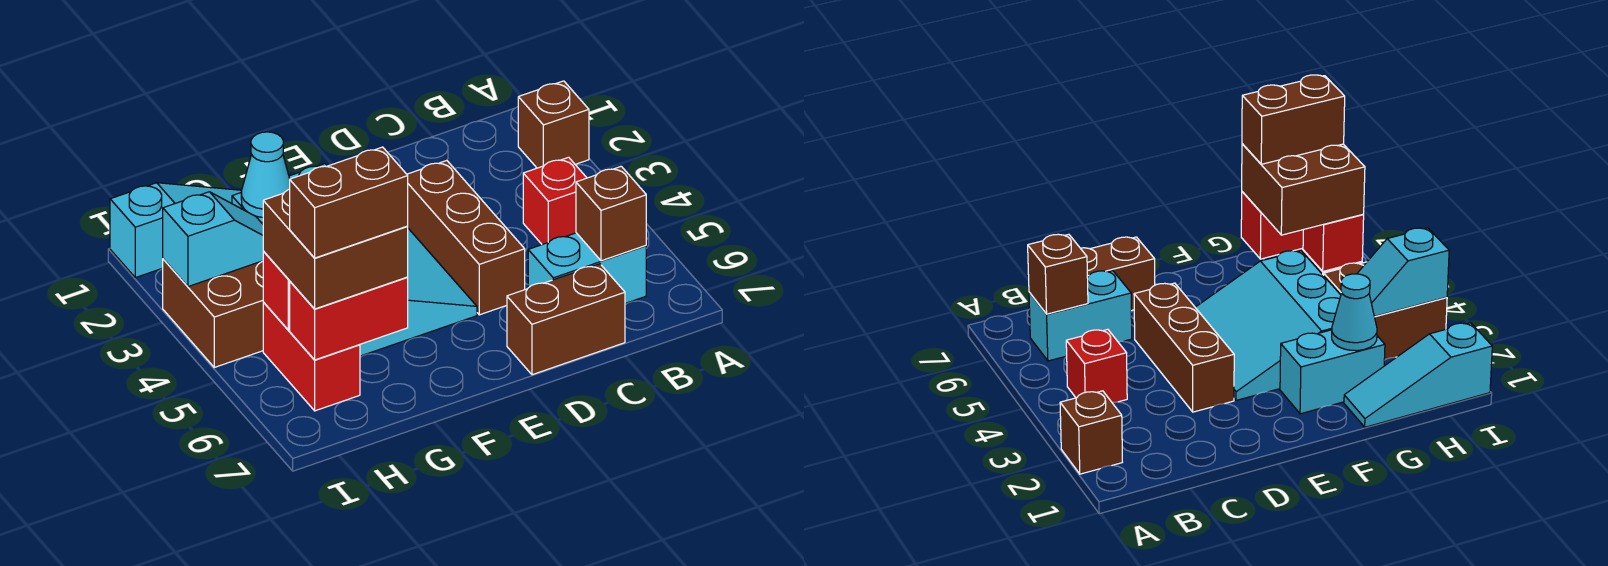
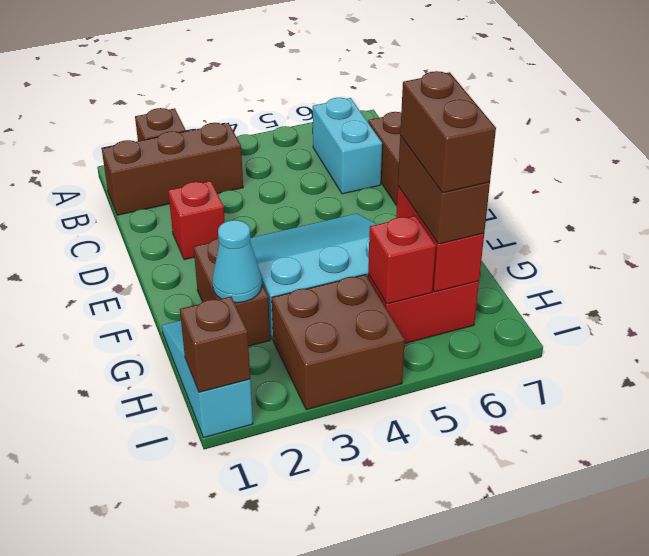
red brick B4 level 1 -> red brick D2 level 1
brown brick B6 level 2 -> brown brick I1 level 2
brown brick D3:D5 level 1 -> brown brick B1:B3 level 1
cyan brick F2:G2 level 1 -> brown brick F2:G2 level 1
brown brick G5:H6 level 3 -> brown brick G6:H6 level 3
cyan slope H3:I3 level 2 top I -> none

